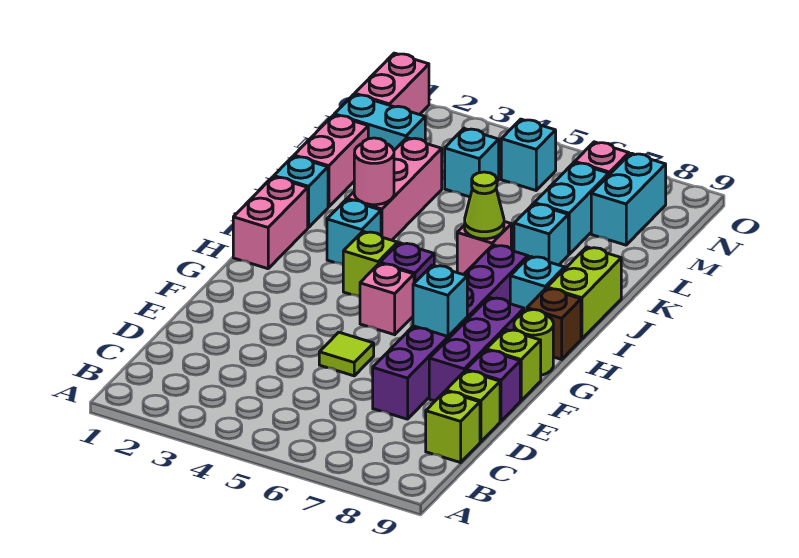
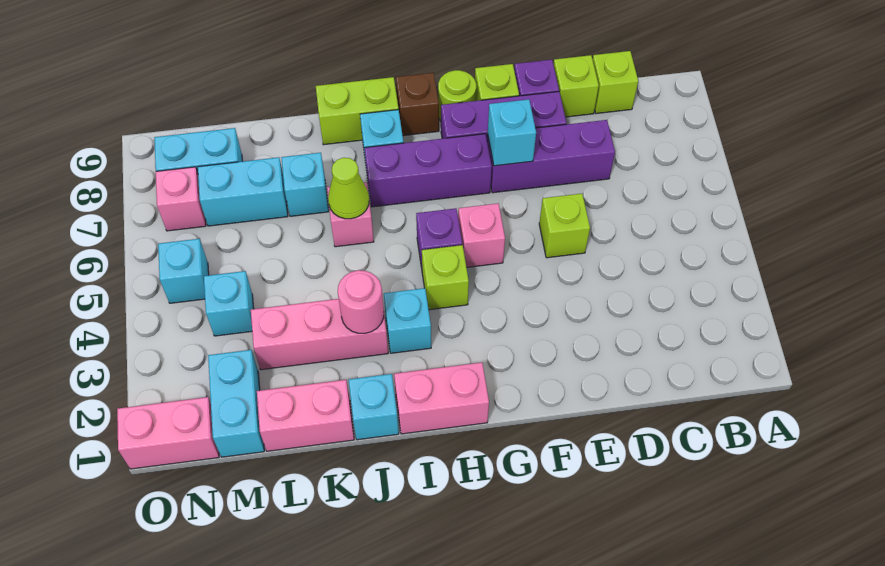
lime tile E5 level 1 -> lime brick E5 level 1

